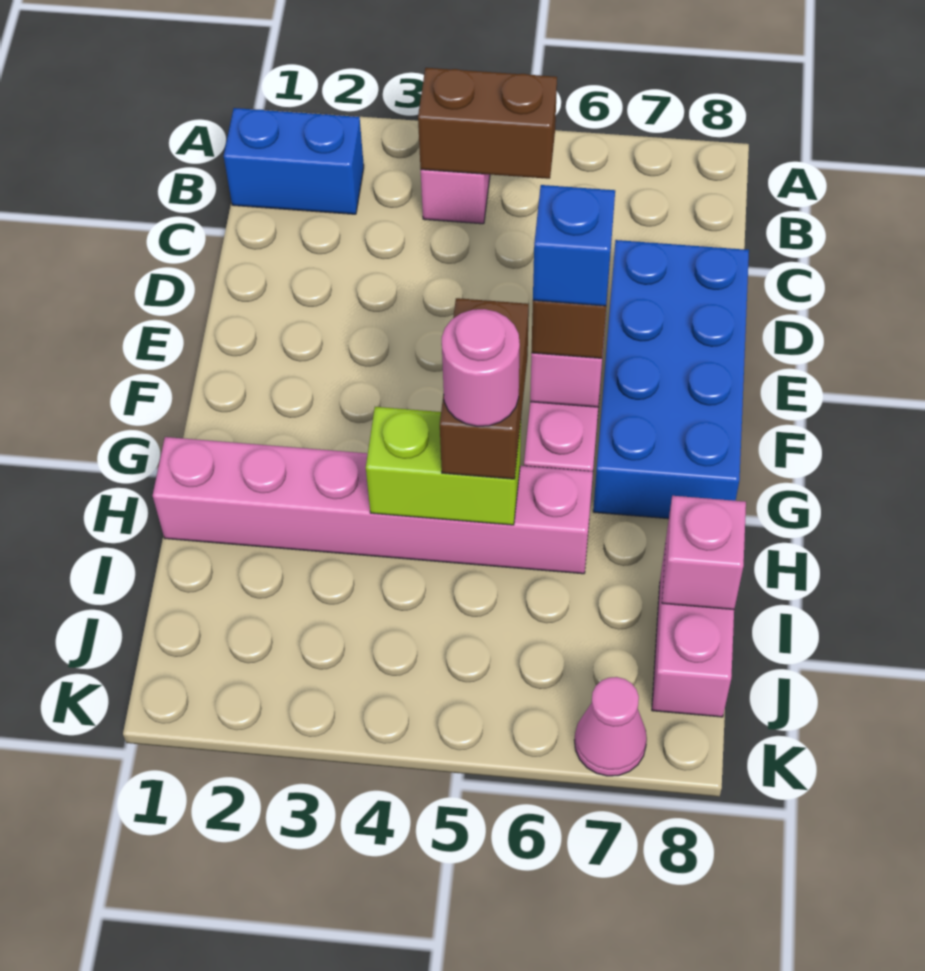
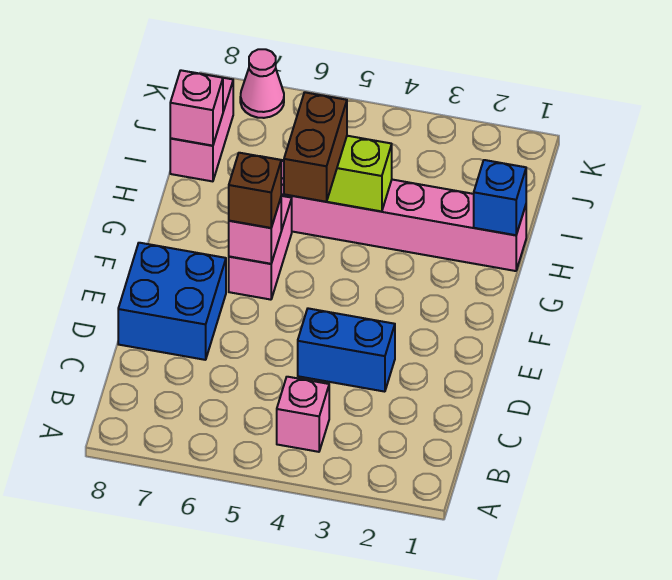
blue brick B1:B2 level 1 -> blue brick D3:D4 level 1
brown brick B4:B5 level 2 -> none
blue brick D7:G8 level 1 -> blue brick D7:E8 level 1
blue brick F6 level 4 -> blue brick H1 level 2
pink round brick H5 level 4 -> none

